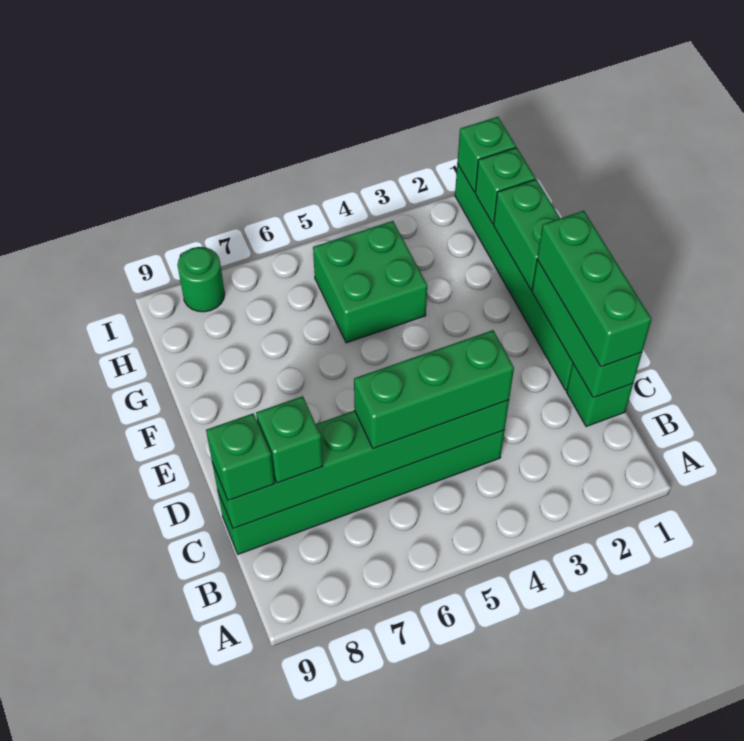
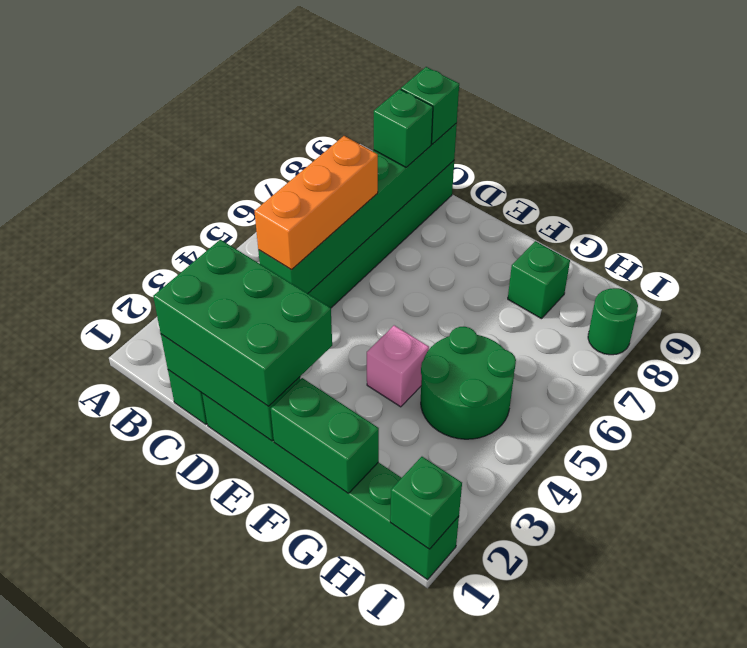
green brick C1:E1 level 3 -> green brick C1:E2 level 3
green brick C4:C6 level 3 -> orange brick C4:C6 level 3
none -> pink brick F4 level 1
green brick G4:H5 level 1 -> green round brick G4:H5 level 1
green brick H1 level 2 -> green brick G8 level 1

